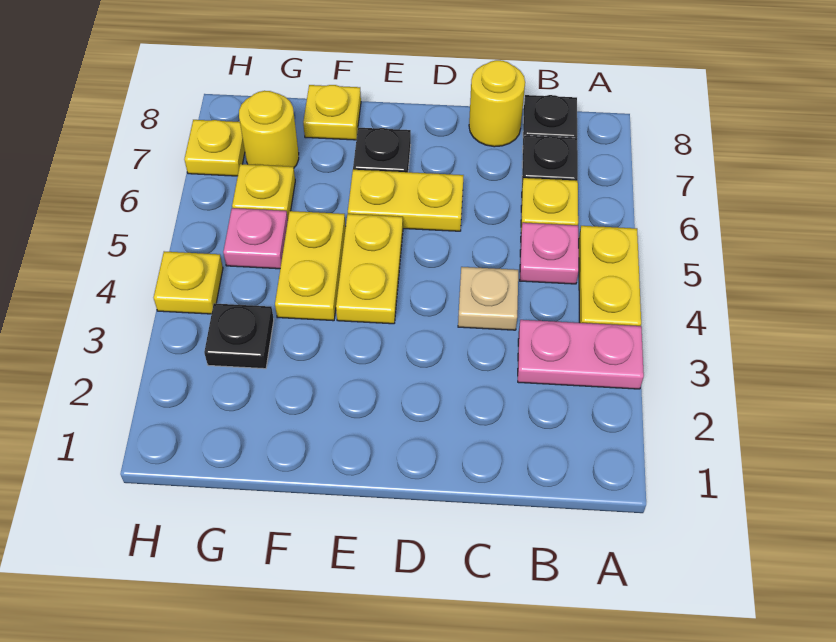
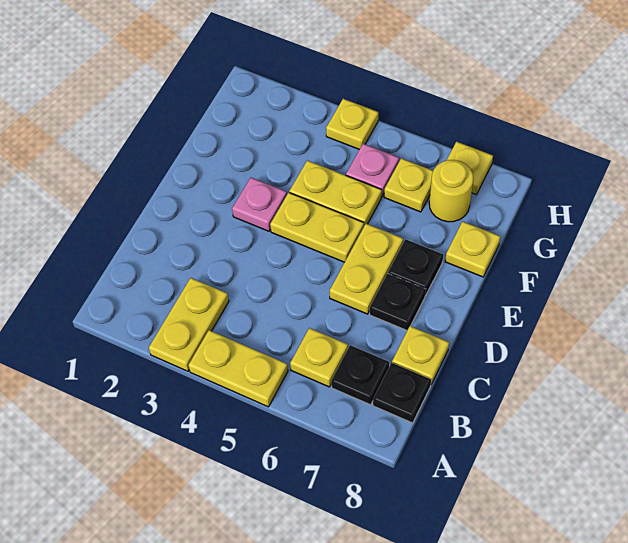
pink plate A3:B3 level 1 -> yellow plate A3:B3 level 1
pink plate B5 level 1 -> pink plate E3 level 1
tan plate C4 level 1 -> none
yellow round brick C8 level 1 -> yellow plate C8 level 1
black plate G3 level 1 -> black plate D7 level 1

